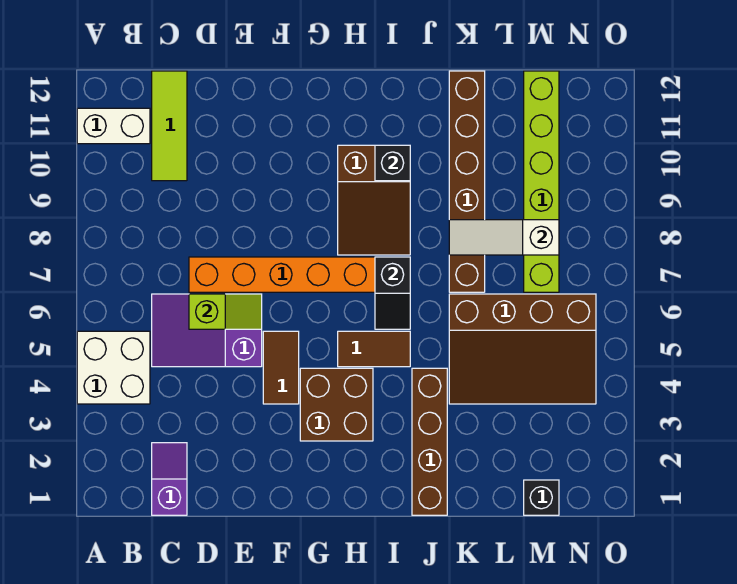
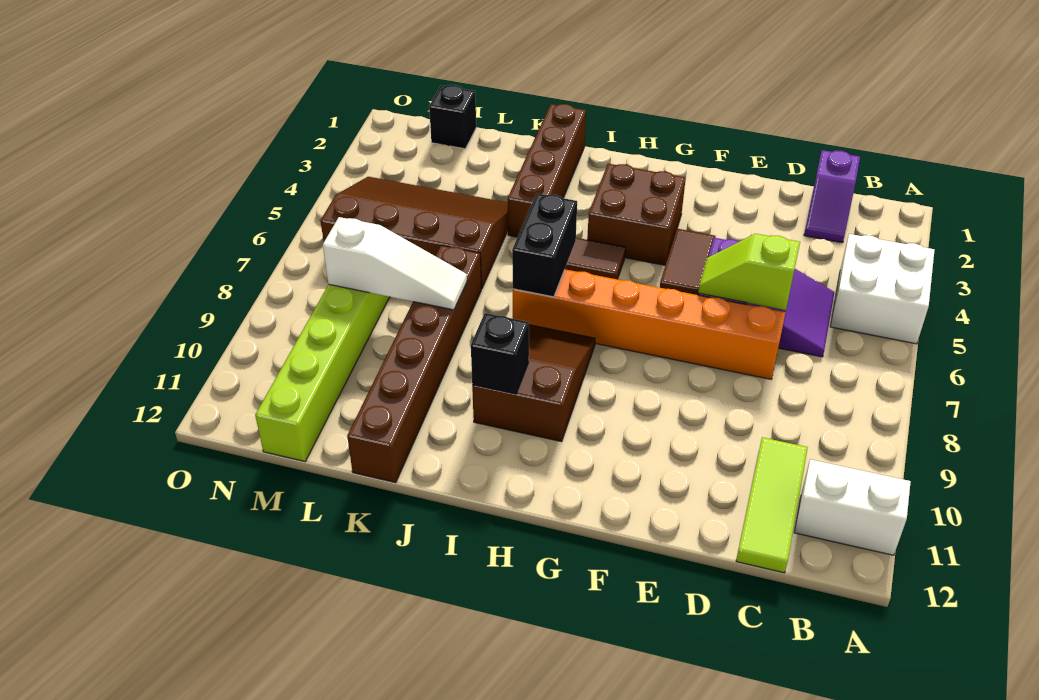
black slope I6:I7 level 2 top 7 -> black brick I6:I7 level 2

